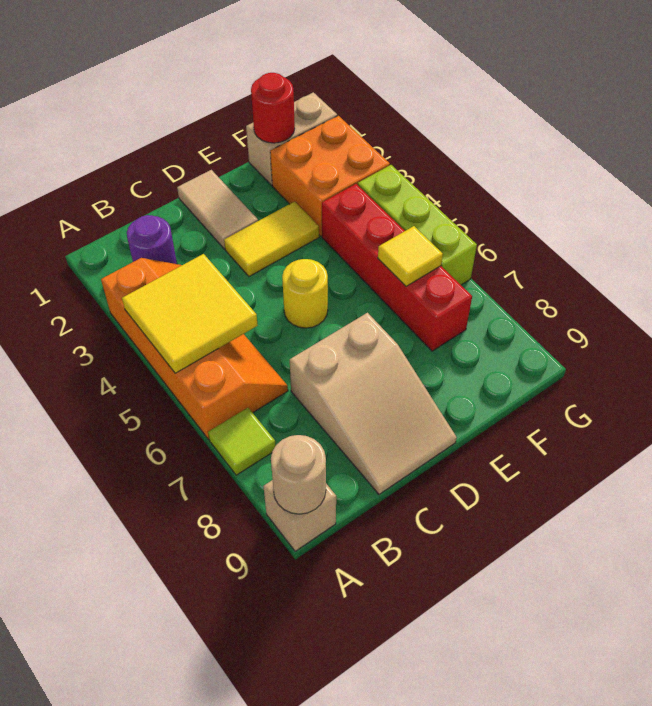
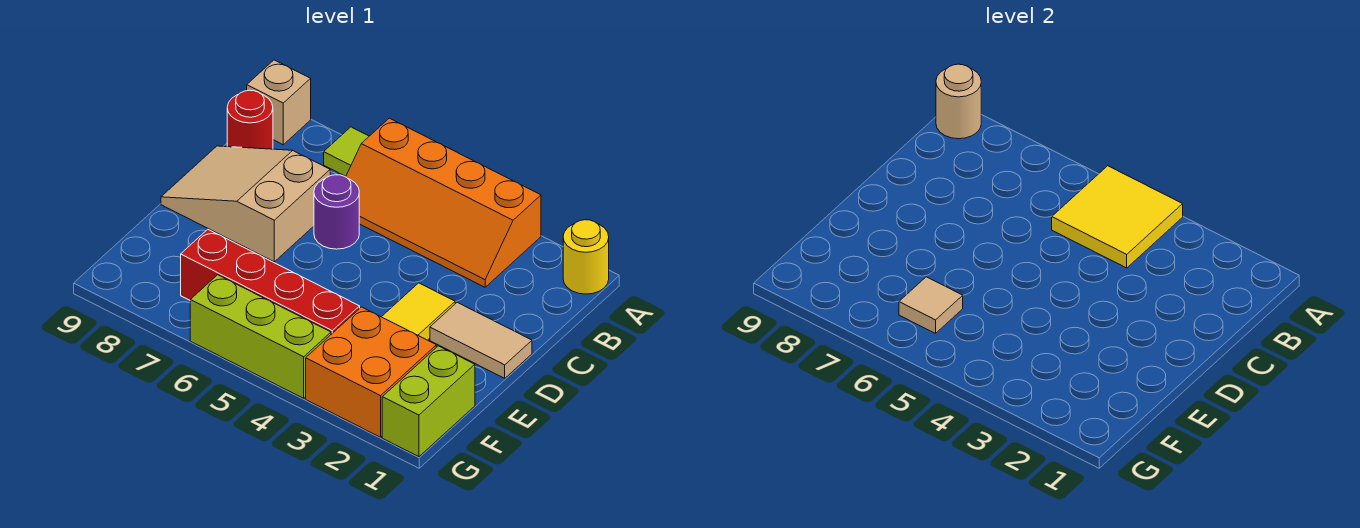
purple round brick B2 level 1 -> purple round brick C6 level 1
yellow round brick D5 level 1 -> yellow round brick A1 level 1
tan brick F1:G1 level 1 -> lime brick F1:G1 level 1
red round brick F1 level 2 -> red round brick B9 level 1
yellow tile F6 level 2 -> tan tile F6 level 2

